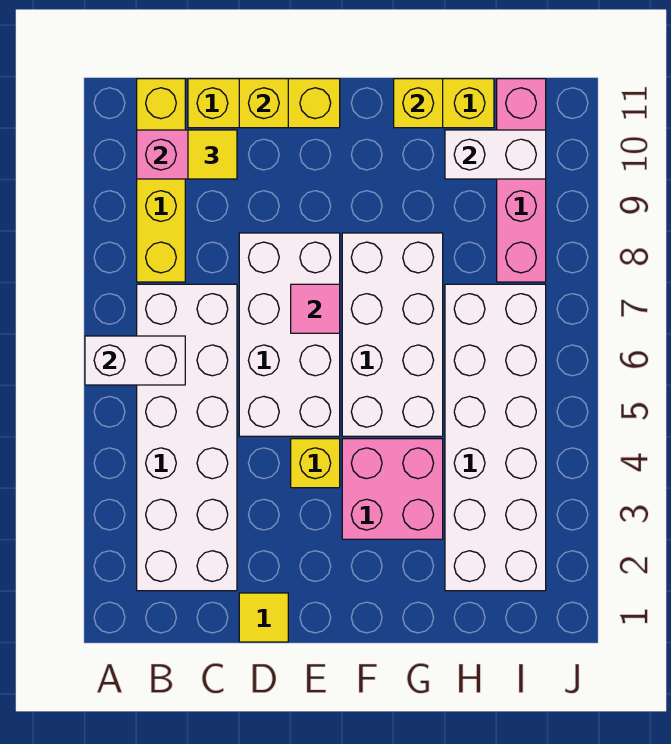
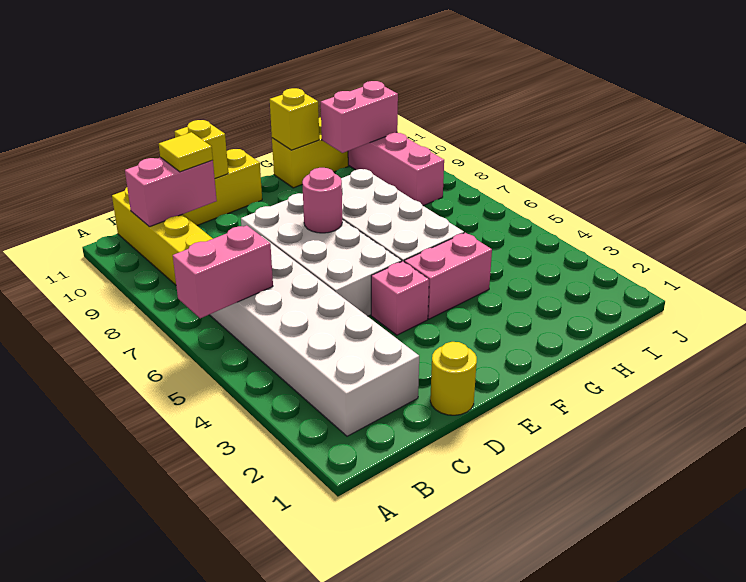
white brick A6:B6 level 2 -> pink brick A6:B6 level 2
yellow tile D1 level 1 -> yellow round brick D1 level 1
yellow brick E4 level 1 -> pink brick E4 level 1
pink tile E7 level 2 -> pink round brick E7 level 2
pink brick F3:G4 level 1 -> pink brick F4:G4 level 1
white brick H2:I7 level 1 -> none
white brick H10:I10 level 2 -> pink brick H10:I10 level 2

